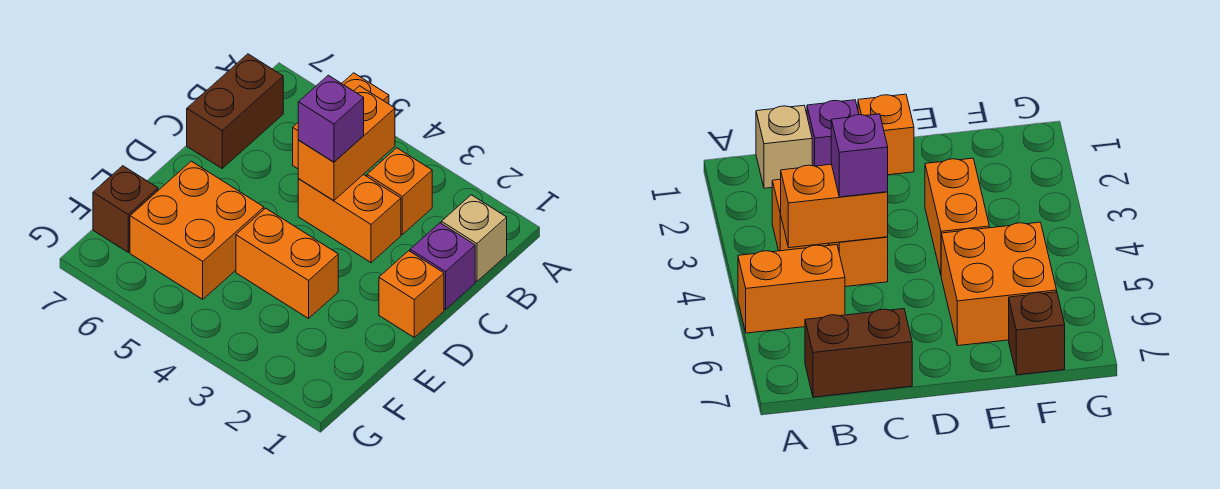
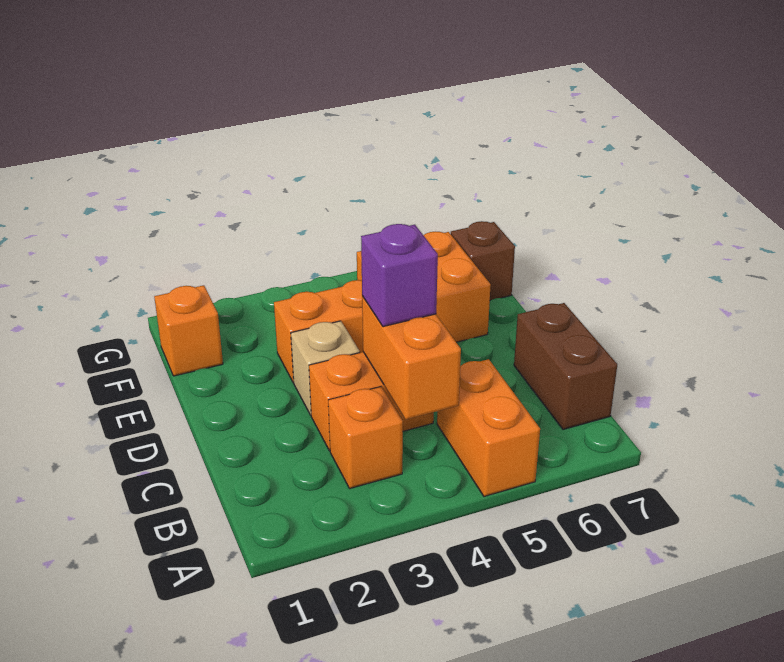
tan brick B1 level 1 -> tan brick D3 level 1
purple brick C1 level 1 -> none
orange brick D1 level 1 -> orange brick F1 level 1

